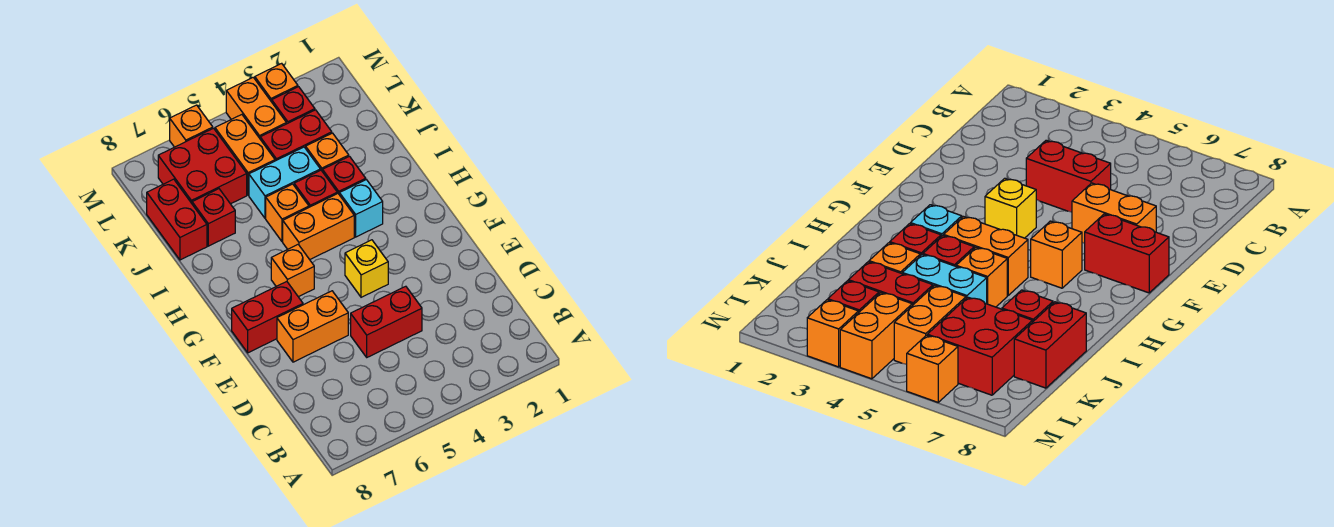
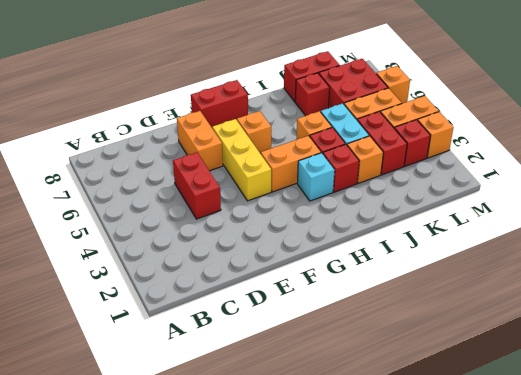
yellow brick F4 level 1 -> yellow brick F4:F6 level 1
red brick F7:F8 level 1 -> red brick F8:G8 level 1
orange brick H4:H5 level 1 -> orange brick G4:H4 level 1

